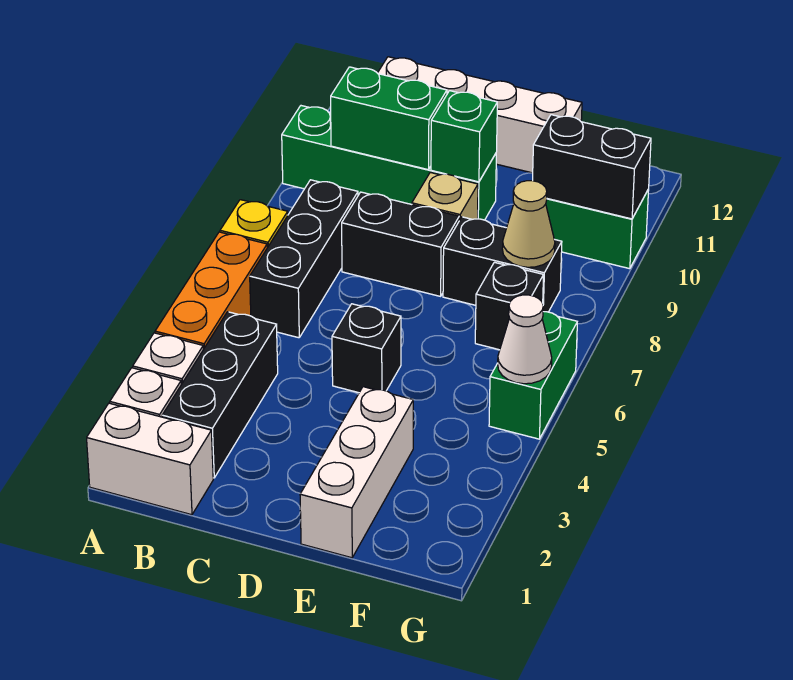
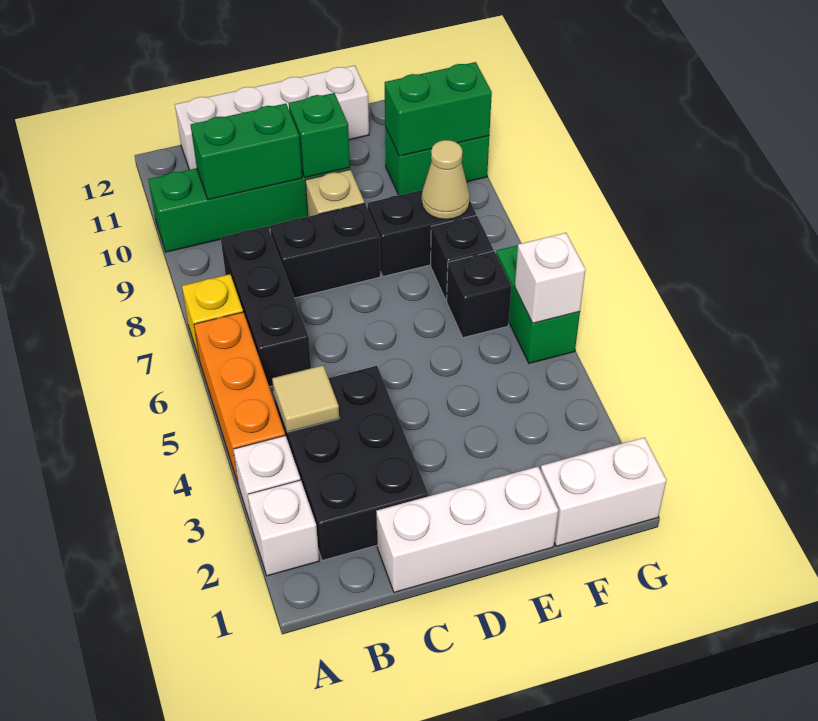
white brick A1:B1 level 1 -> white brick F1:G1 level 1
black brick B2:B4 level 1 -> black brick B2:C4 level 1
none -> tan tile B4 level 2
black brick D5 level 1 -> black brick F6 level 1
white brick E1:E3 level 1 -> white brick C1:E1 level 1
black brick F10:G10 level 2 -> green brick F10:G10 level 2
white cone G5 level 2 -> white brick G5 level 2

